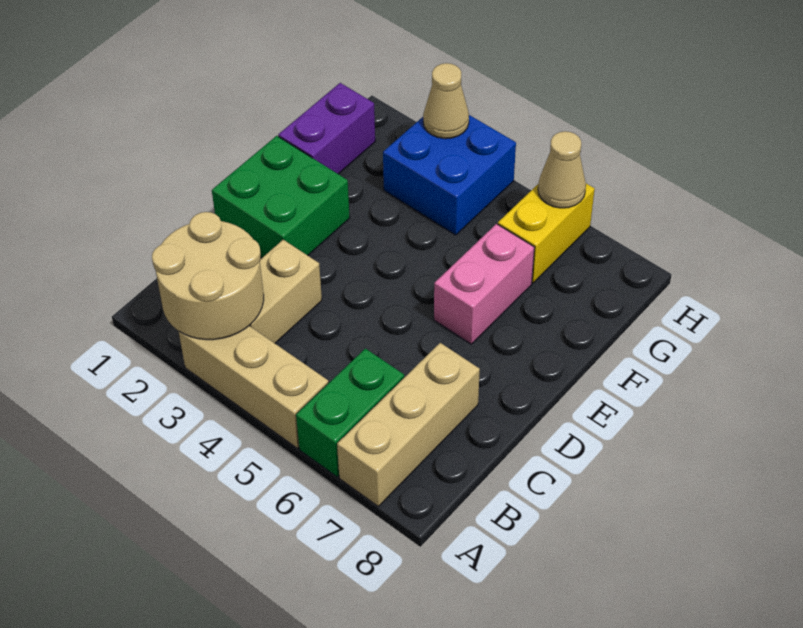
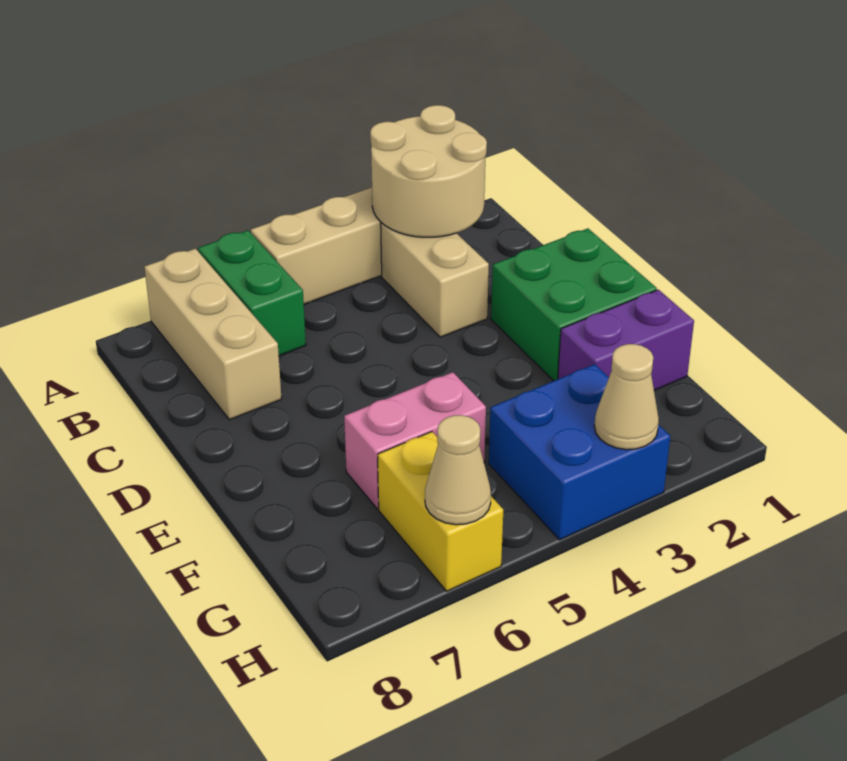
pink brick E6:F6 level 1 -> pink brick F5:F6 level 1
purple brick F1:G1 level 1 -> purple brick F1:F2 level 1

